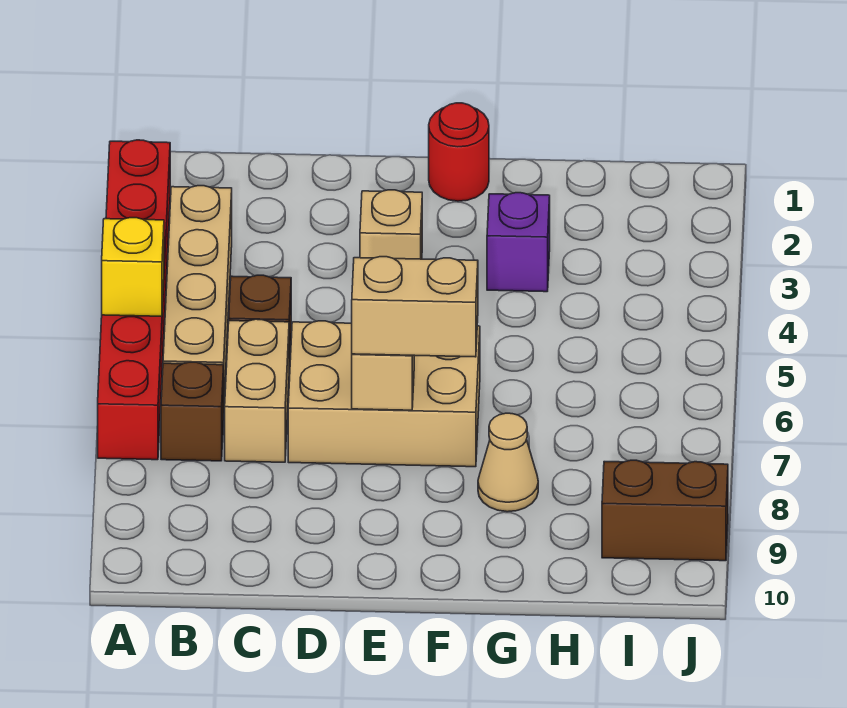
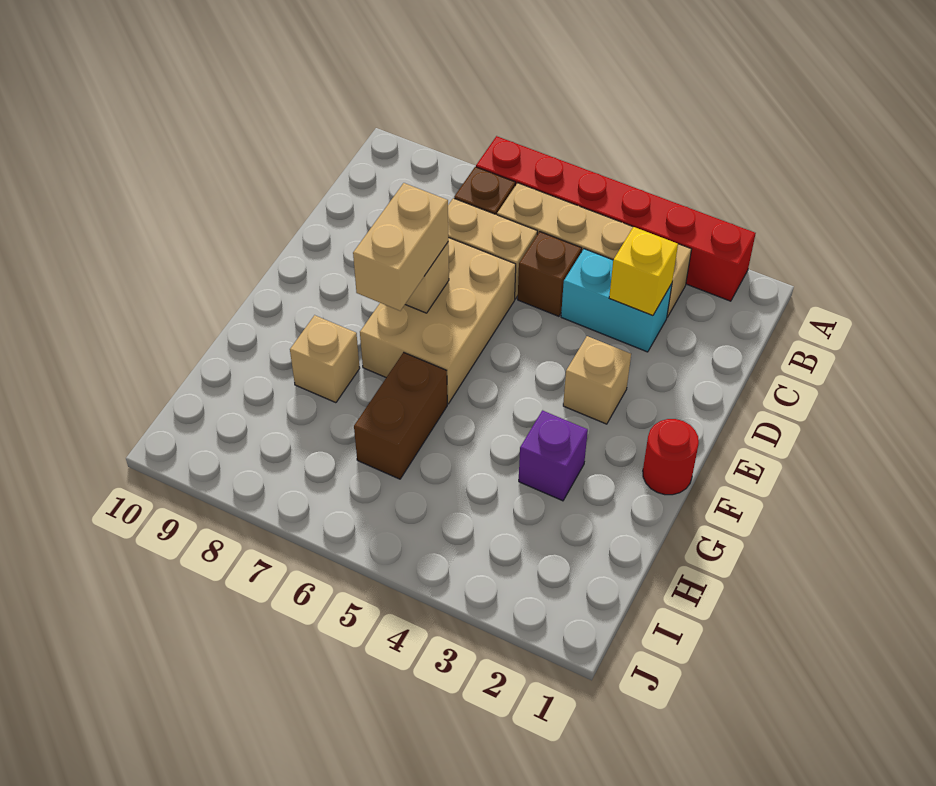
yellow brick A5 level 2 -> yellow brick C3 level 2
none -> cyan brick C3:C4 level 1
tan cone G8 level 1 -> tan brick G8 level 1
brown brick I9:J9 level 1 -> brown brick G6:H6 level 1

